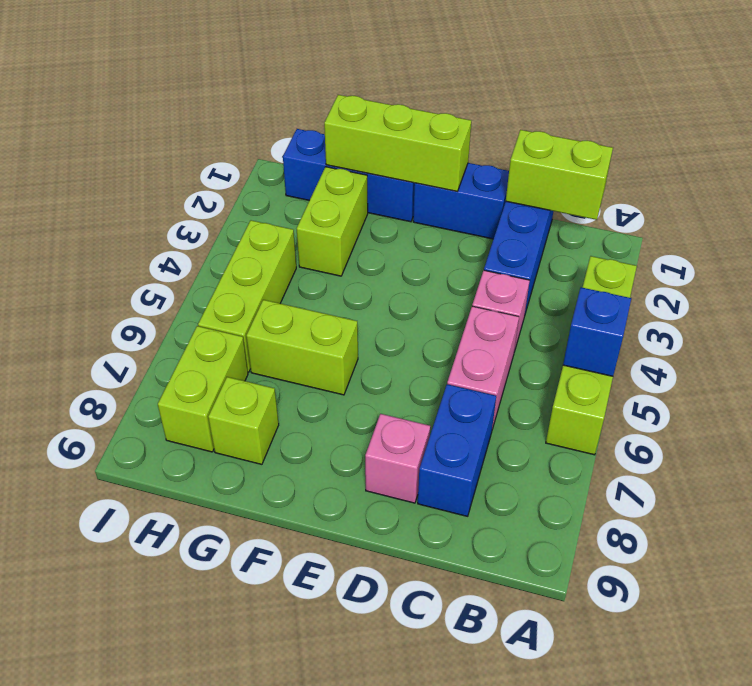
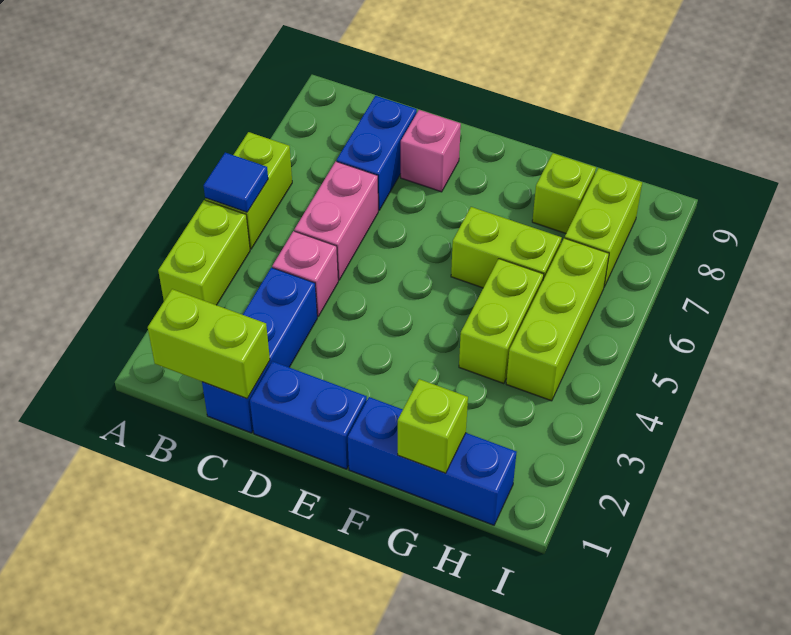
blue brick A5 level 2 -> blue tile A5 level 2
lime brick E1:G1 level 2 -> lime brick G1 level 2
lime brick G2:G3 level 1 -> lime brick G4:G5 level 1

